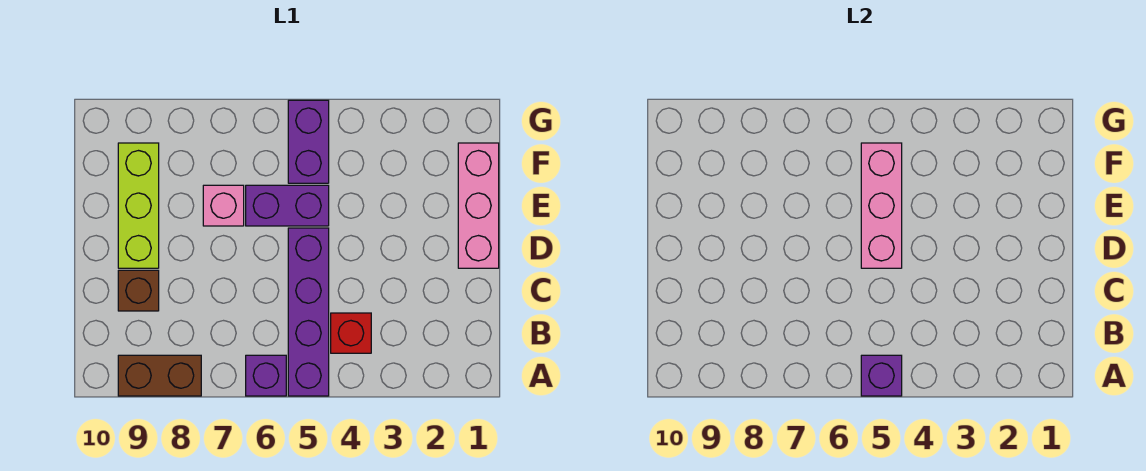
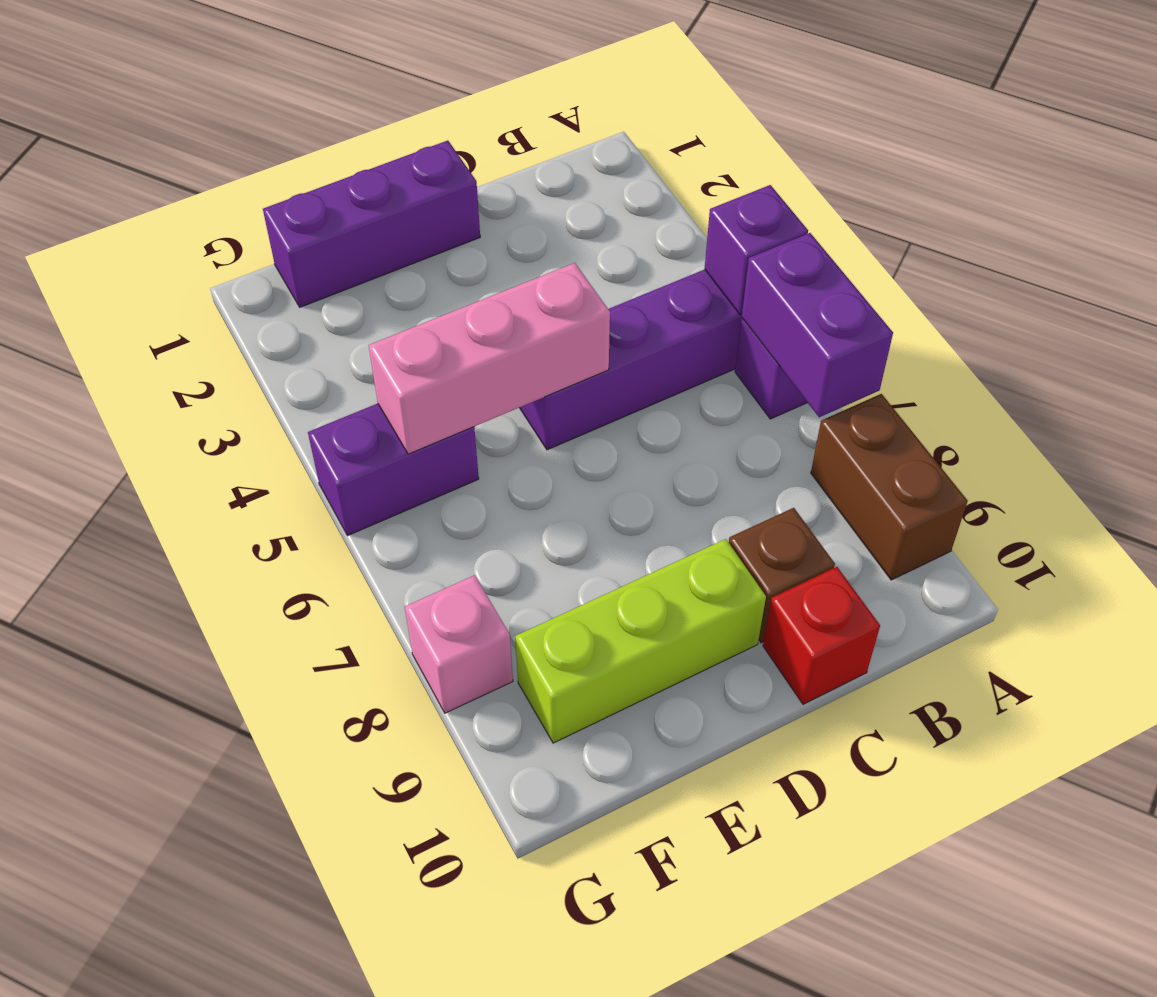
red brick B4 level 1 -> red brick C10 level 1
pink brick D1:F1 level 1 -> purple brick D1:F1 level 1
purple brick E5:E6 level 1 -> purple brick A6:A7 level 2
pink brick E7 level 1 -> pink brick G8 level 1

